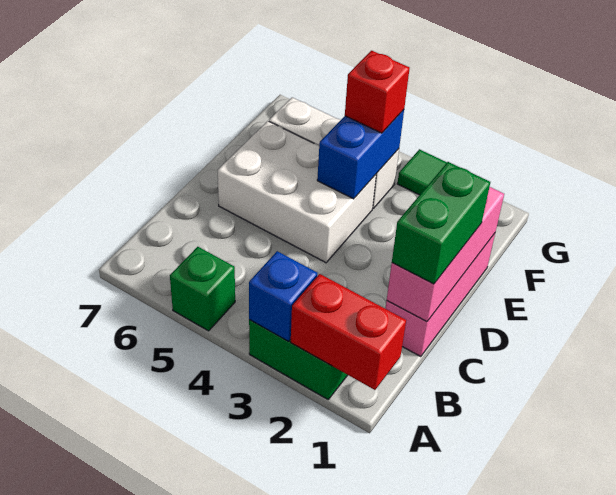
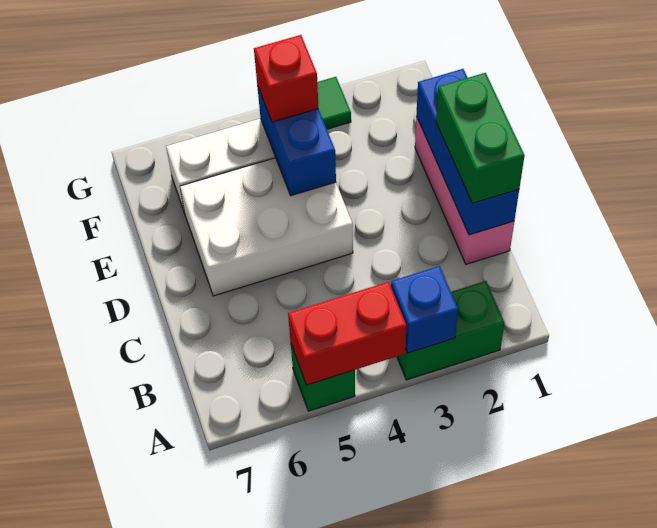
red brick A1:A2 level 2 -> red brick A4:A5 level 2
pink brick C1:E1 level 2 -> blue brick C1:E1 level 2

